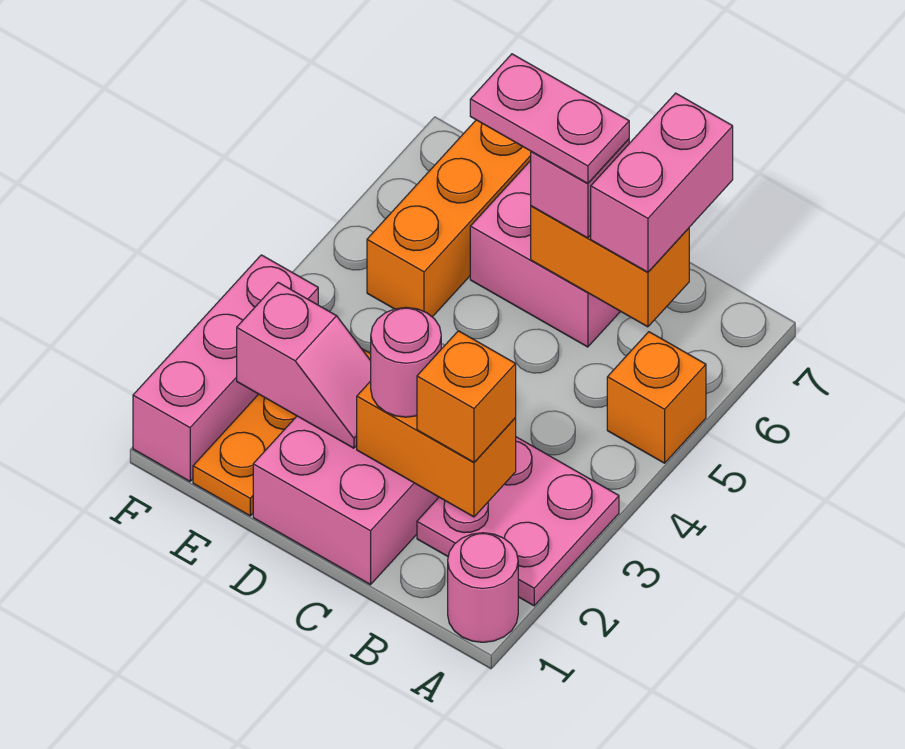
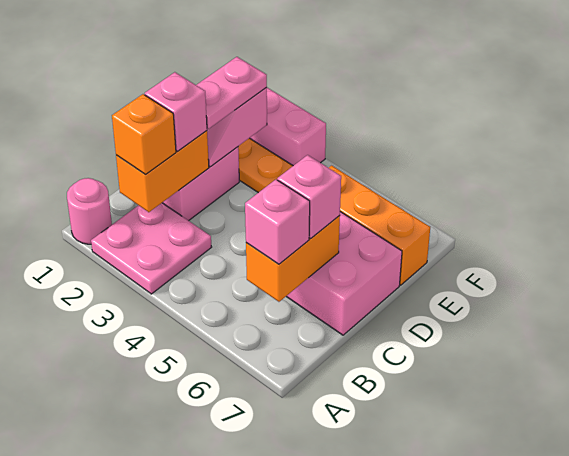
orange brick A5 level 1 -> none
pink brick B6:B7 level 3 -> pink brick B6 level 3
pink round brick C2 level 3 -> pink brick C2 level 3
pink plate C6:D6 level 4 -> pink plate D2:E2 level 3

